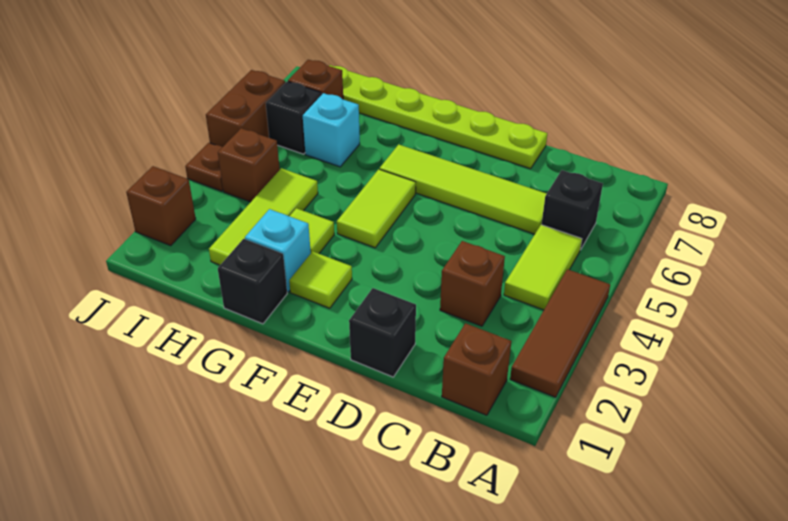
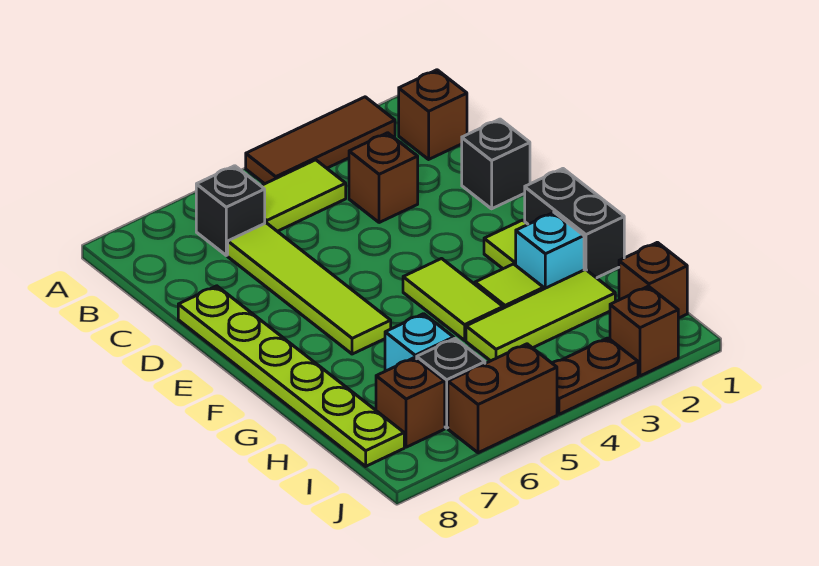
lime tile F4:F5 level 1 -> lime tile F4:G4 level 1
black brick G1 level 1 -> black brick F1:G1 level 1
brown brick I4 level 1 -> brown brick I1 level 1
brown plate J4 level 1 -> brown plate J3:J4 level 1

